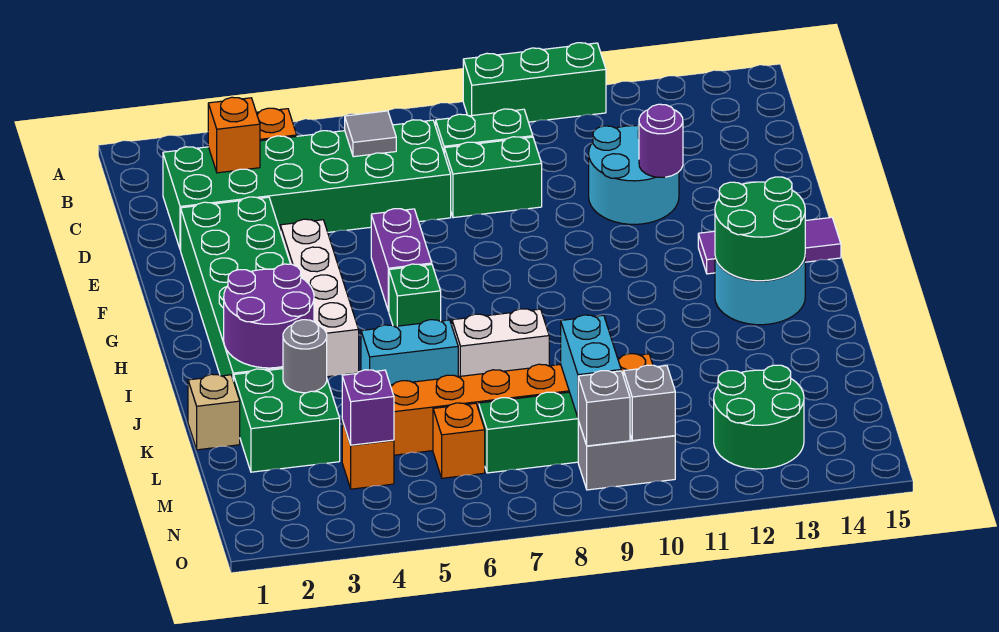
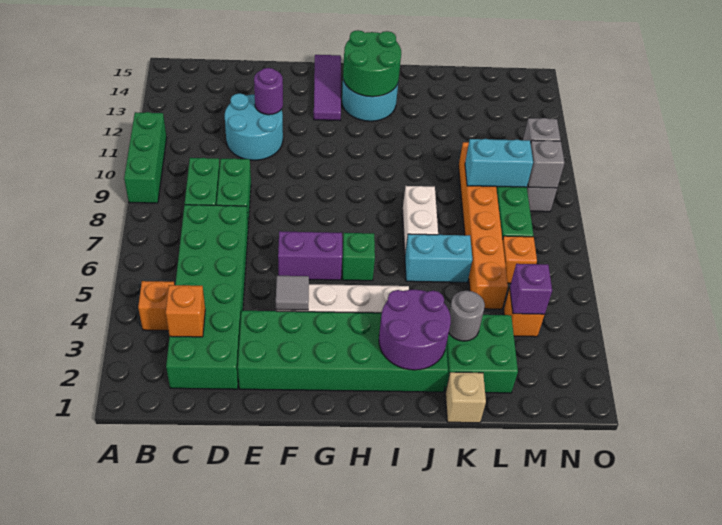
grey tile C6 level 2 -> grey tile F4 level 2
cyan brick J5:J6 level 1 -> cyan brick J6:K6 level 1
green round brick M12:N13 level 1 -> none

